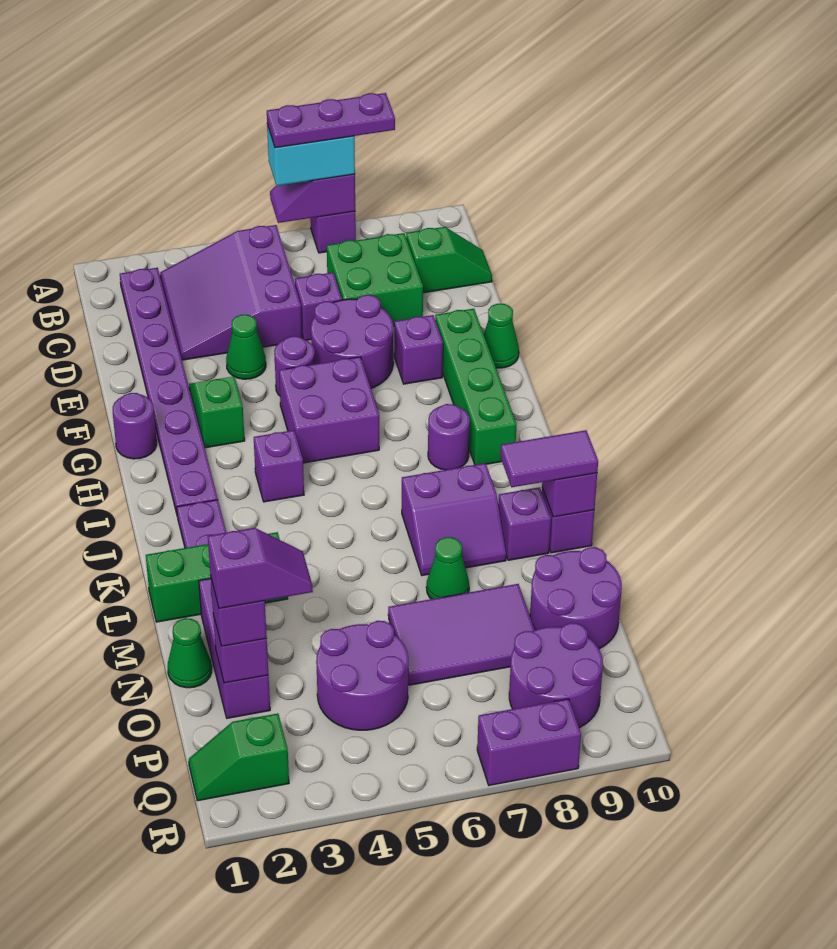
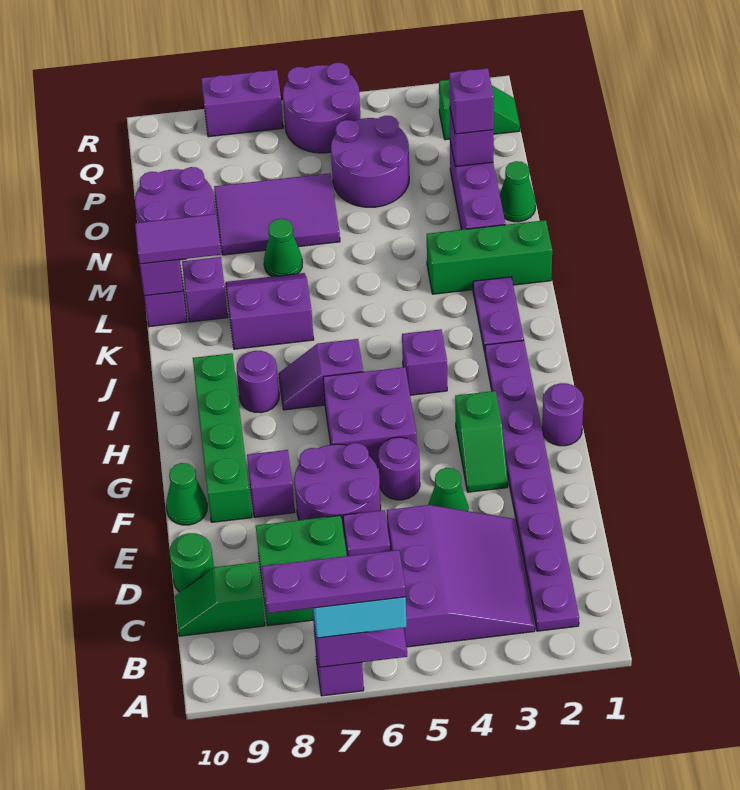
none -> green round brick D10 level 1
purple slope O2:O3 level 4 top 2 -> purple slope I6:I7 level 1 top 6
purple round brick P8:Q9 level 1 -> purple round brick Q5:R6 level 1

